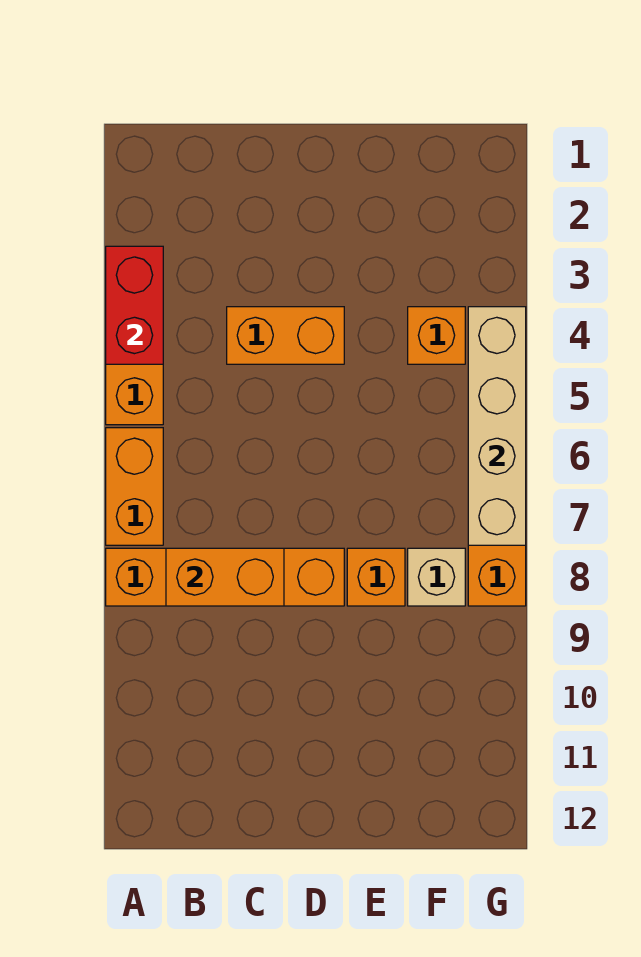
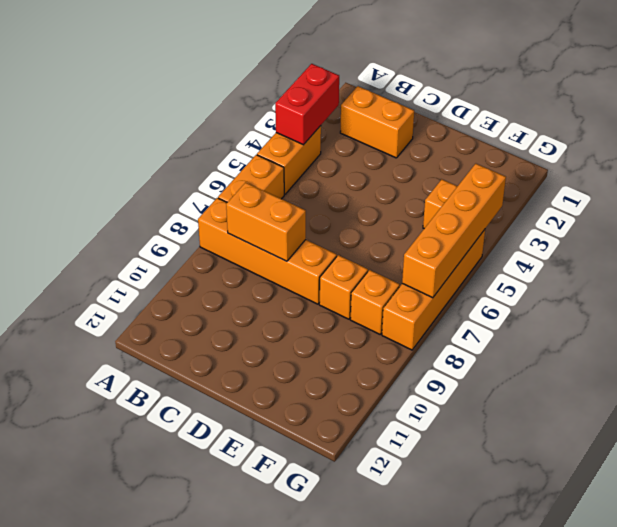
orange brick C4:D4 level 1 -> orange brick B2:C2 level 1
tan brick F8 level 1 -> orange brick F8 level 1
tan brick G4:G7 level 2 -> orange brick G4:G7 level 2

